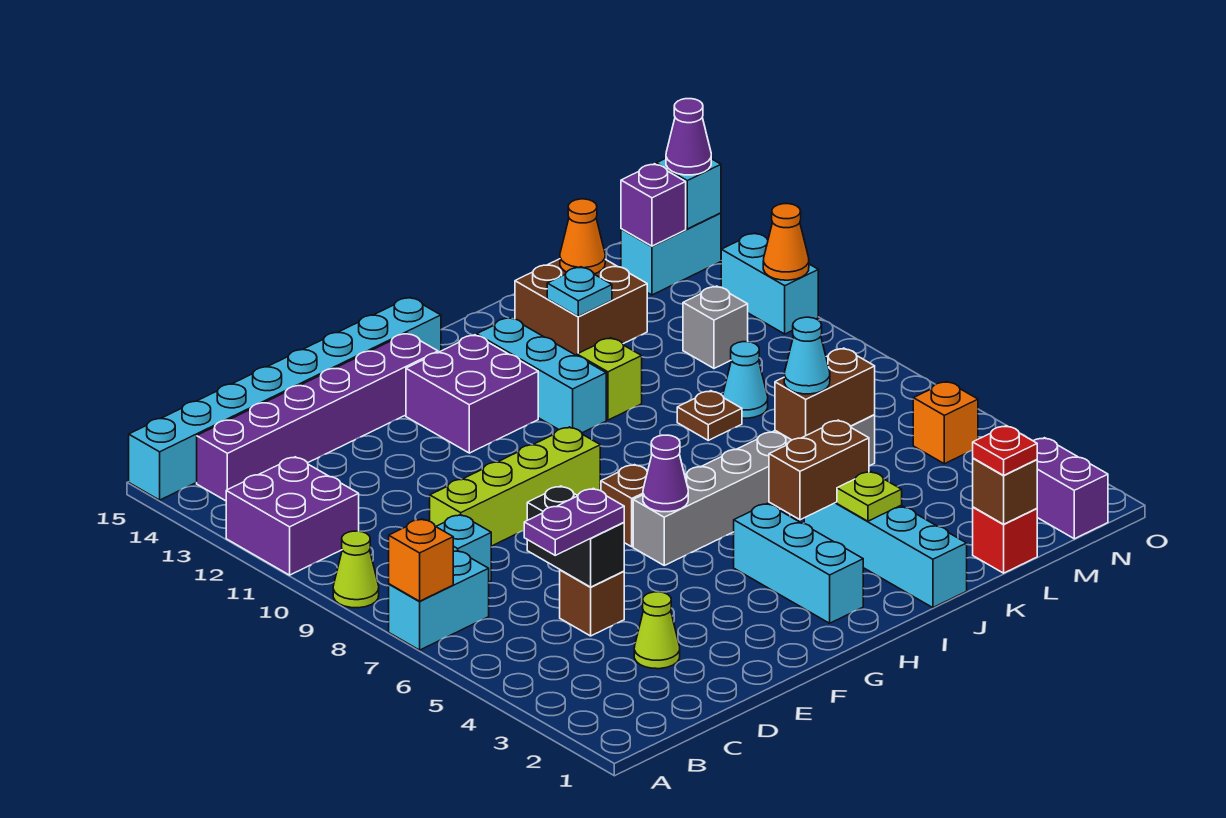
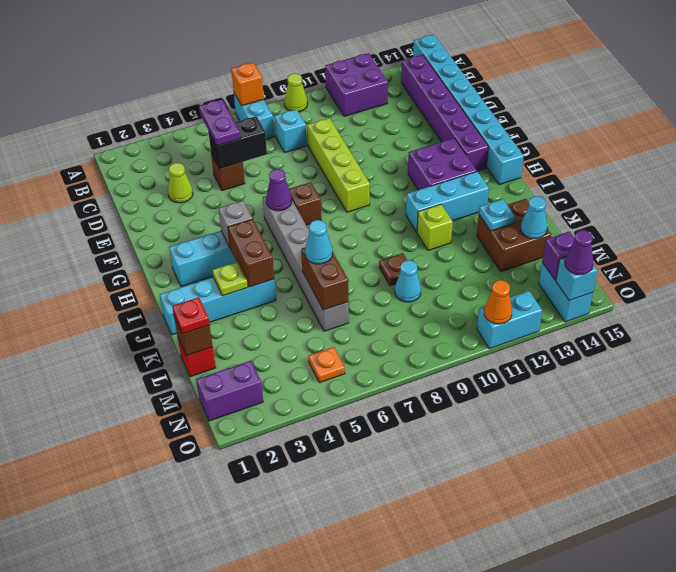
orange cone L14 level 2 -> cyan cone L14 level 2
grey brick M11 level 1 -> grey brick H4 level 2
orange brick N5 level 1 -> orange plate N5 level 1

